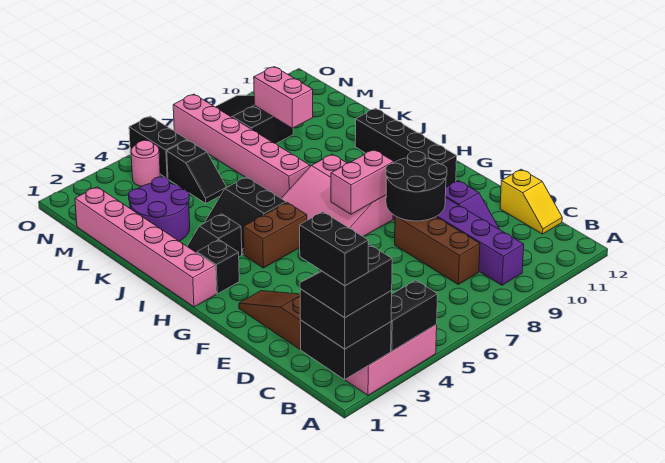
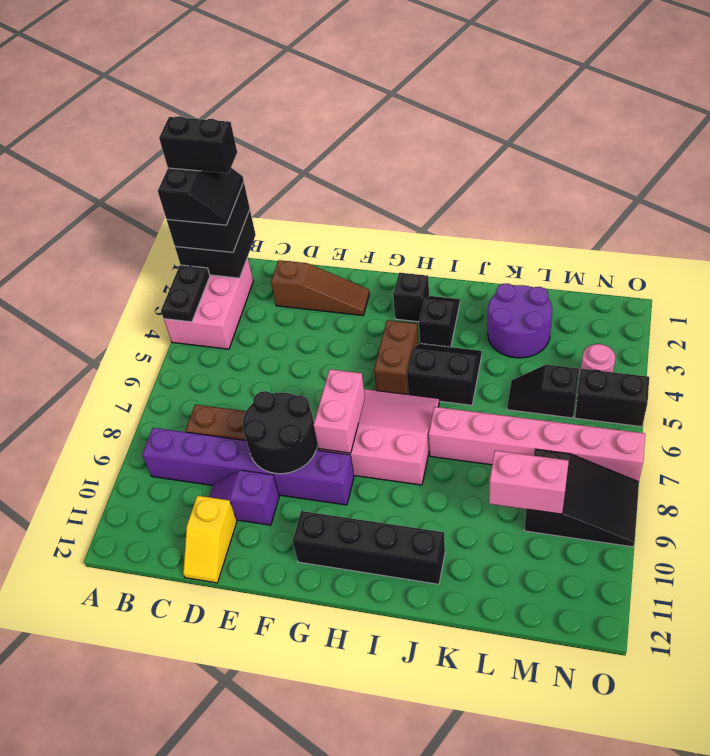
black brick A3:A4 level 2 -> black plate A3:A4 level 2
yellow slope C12:D12 level 1 top D -> yellow slope D11:D12 level 1 top 11
pink brick H1:M1 level 1 -> none

